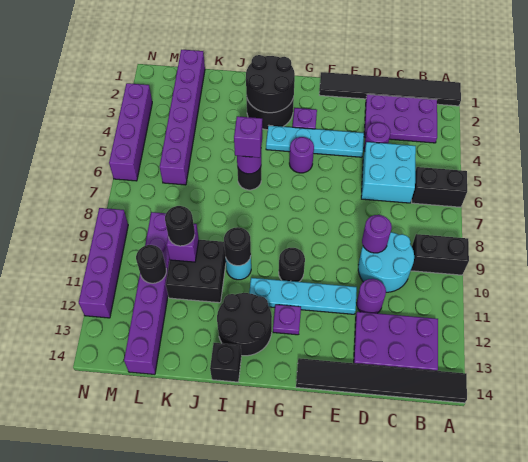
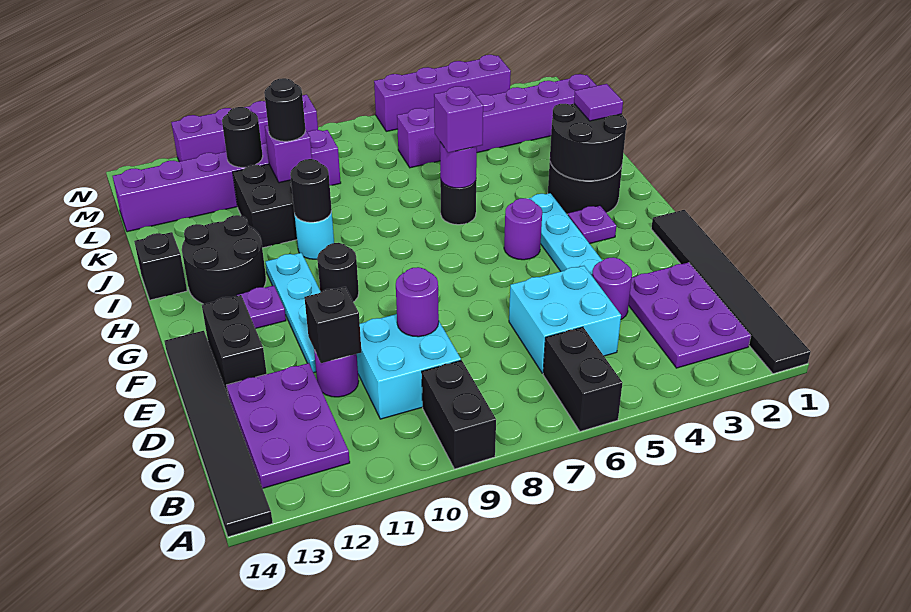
cyan round brick C9:D10 level 1 -> cyan brick C9:D10 level 1
none -> black brick D11 level 2
none -> black brick E13:F13 level 1
none -> purple tile I2 level 3

